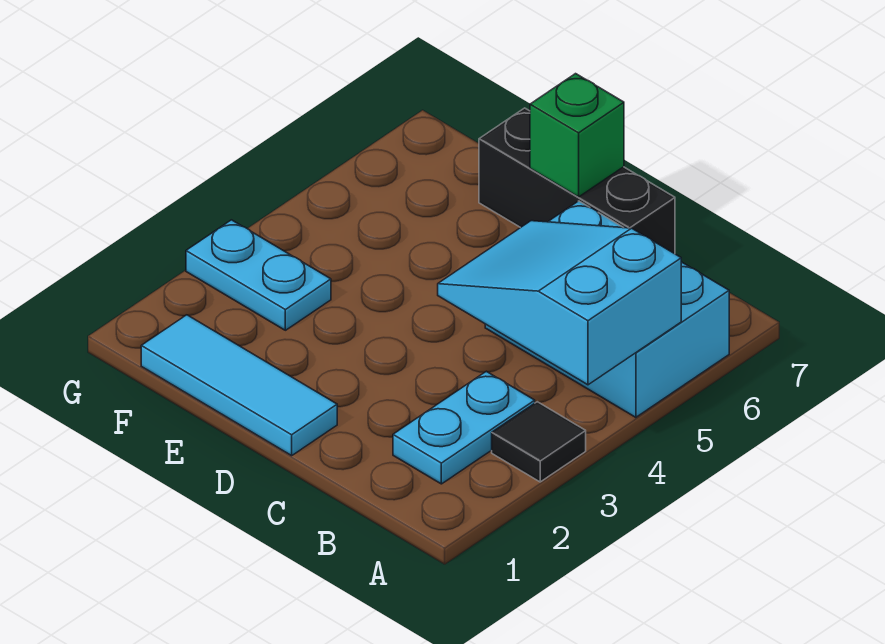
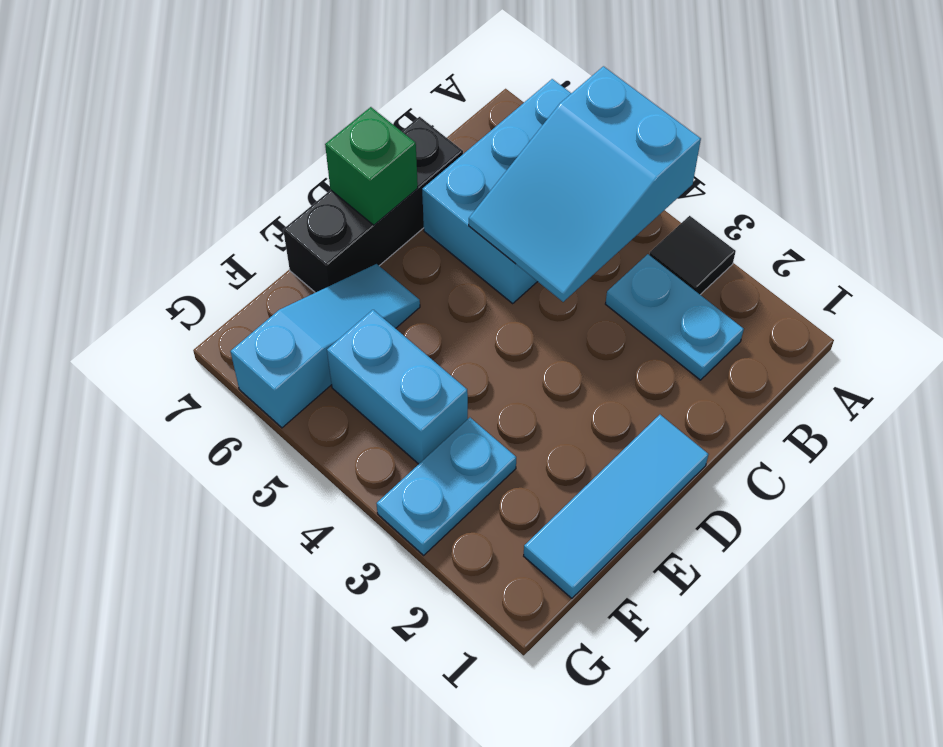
none -> cyan slope E6:G6 level 1 top G
none -> cyan brick F4:F5 level 1

